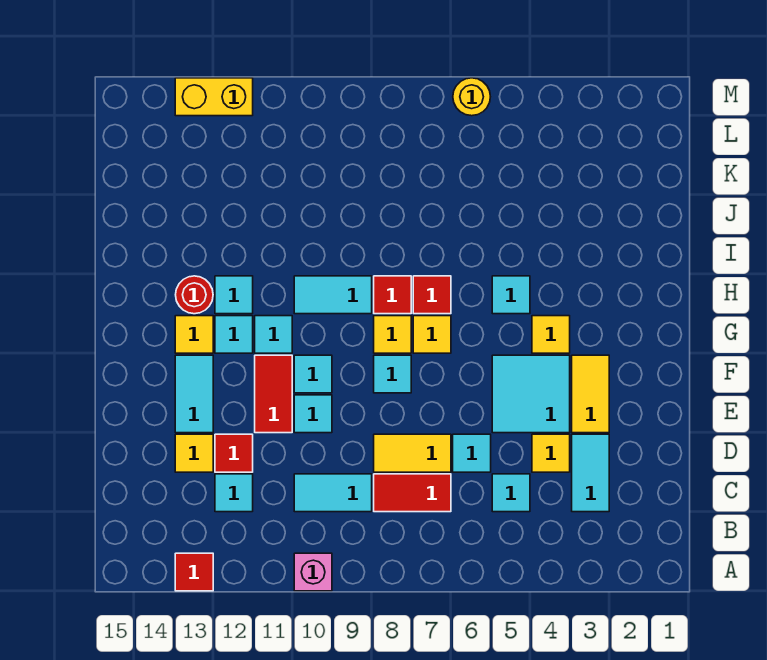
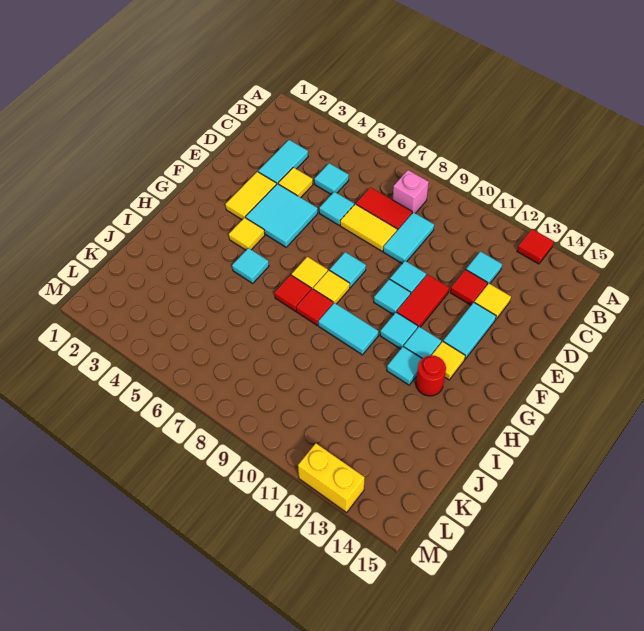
pink brick A10 level 1 -> pink brick B8 level 1
cyan tile C9:C10 level 1 -> cyan tile C9:D9 level 1
yellow round brick M6 level 1 -> none

